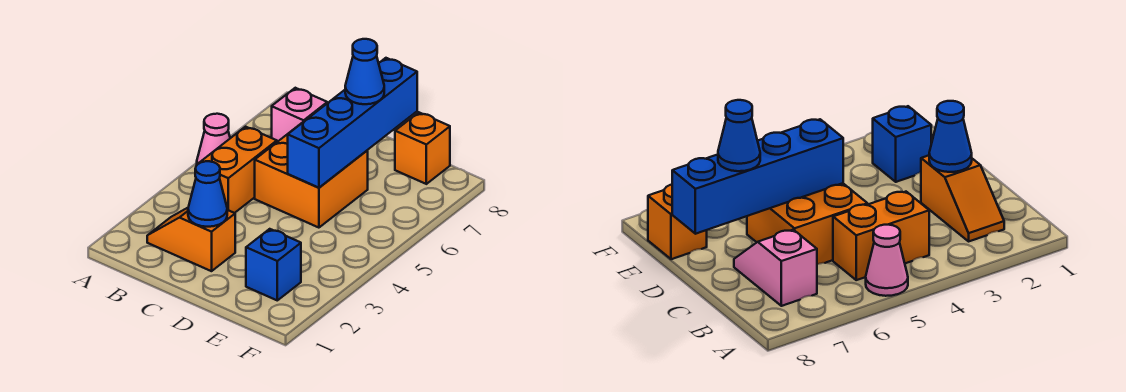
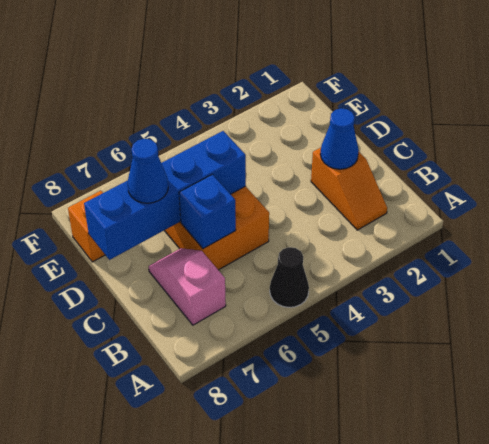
pink cone A5 level 1 -> black cone A5 level 1
orange brick B4:B5 level 1 -> none
blue brick E2 level 1 -> blue brick C6 level 2

